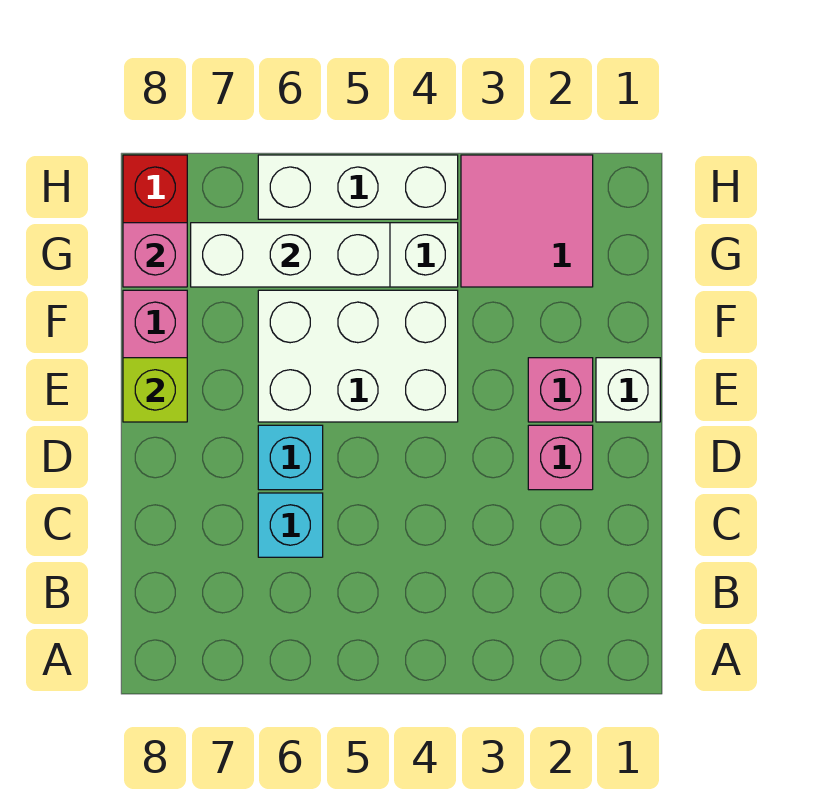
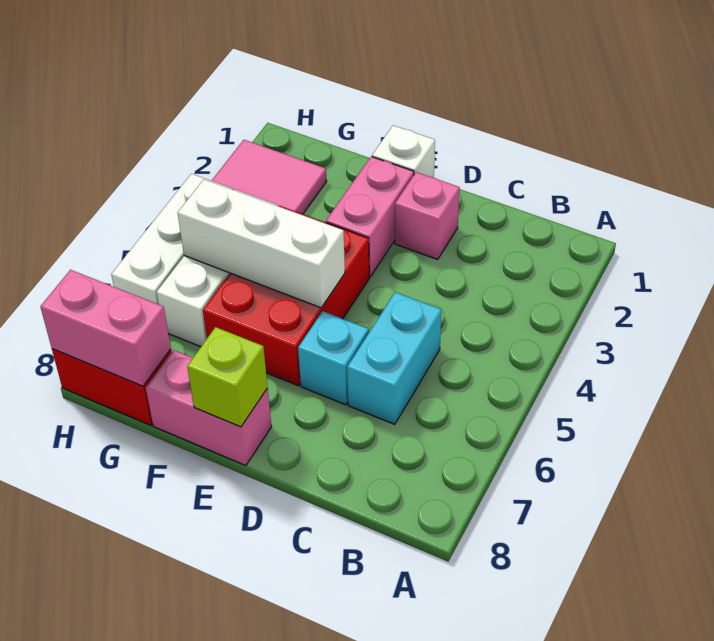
cyan brick C6 level 1 -> cyan brick C5:C6 level 1
pink brick E2 level 1 -> pink brick E2:E3 level 1
white brick E4:F6 level 1 -> red brick E4:F6 level 1
white brick G5:G7 level 2 -> white brick E5:G5 level 2
pink brick G8 level 2 -> pink brick G8:H8 level 2

